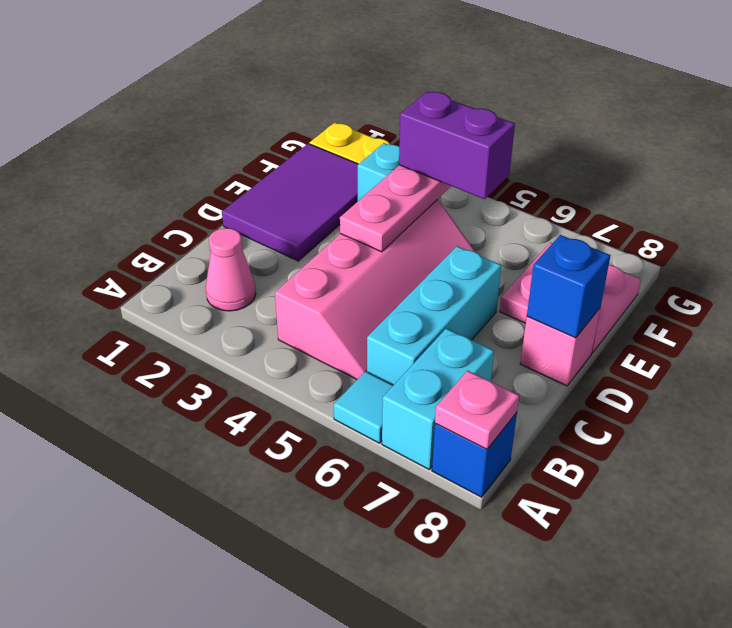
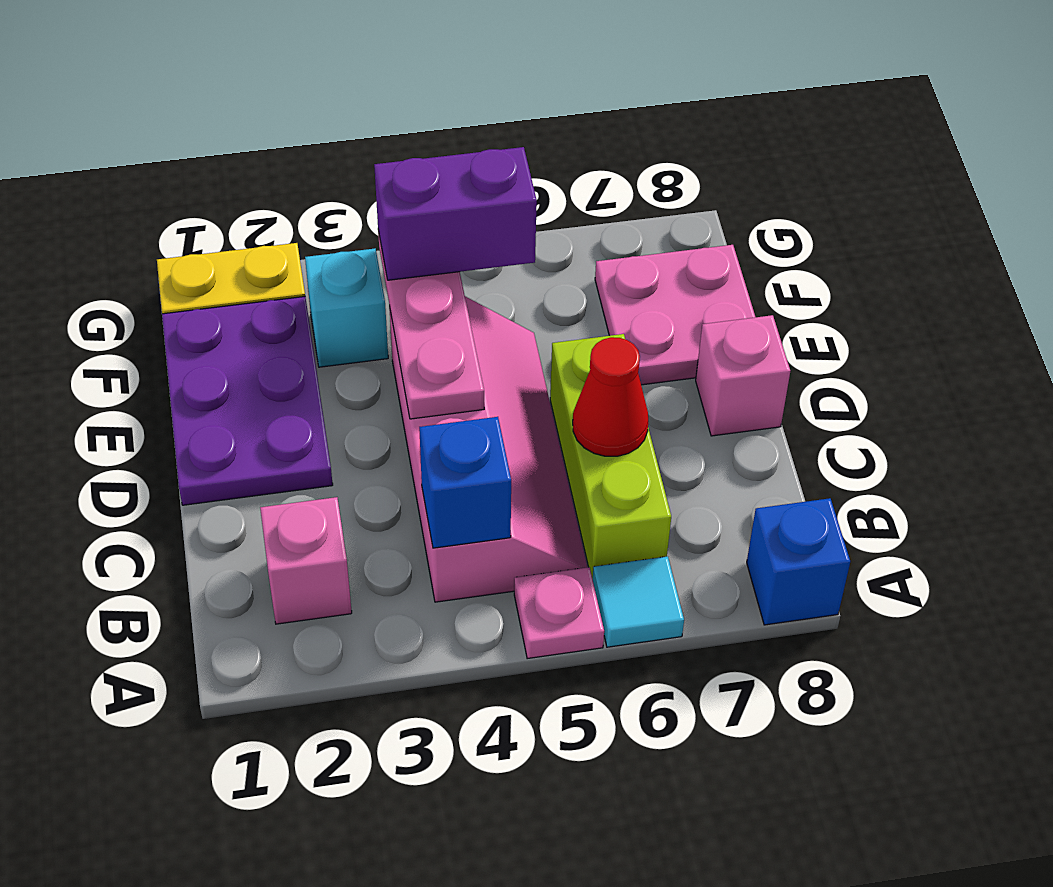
cyan brick A7:B7 level 1 -> none
pink plate A8 level 2 -> pink plate A5 level 1
pink cone B2 level 1 -> pink brick B2 level 1
cyan brick B6:D6 level 1 -> lime brick B6:D6 level 1
none -> red cone C6 level 2
purple tile D1:F2 level 1 -> purple plate D1:F2 level 1
blue brick D8 level 2 -> blue brick B4 level 2

